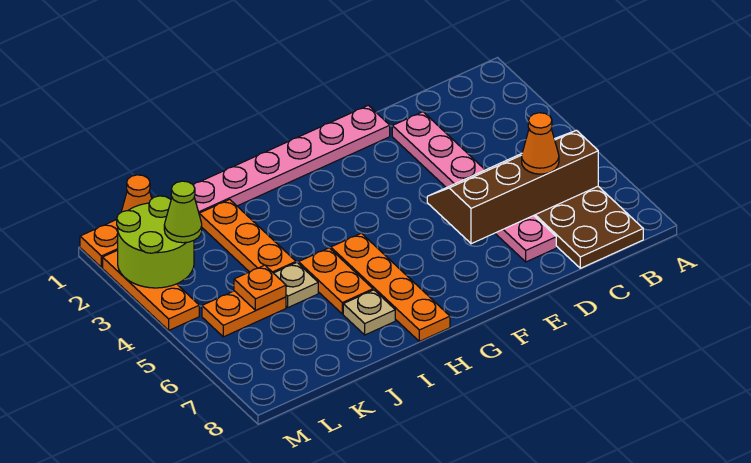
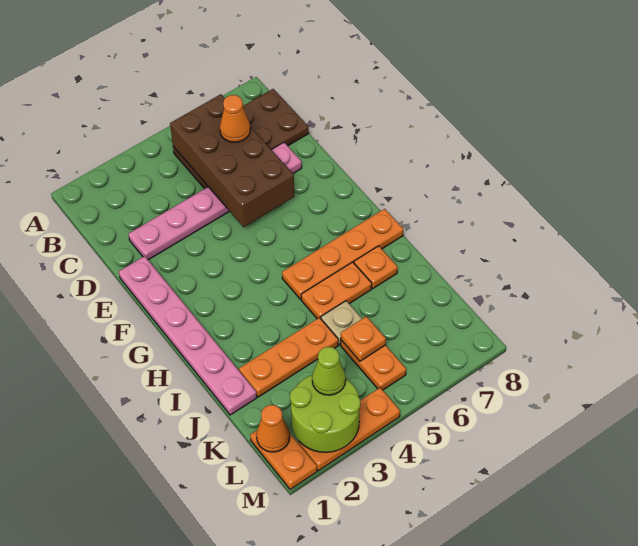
brown slope B5:E6 level 2 top 6 -> brown brick B5:E6 level 2
tan plate I7 level 1 -> orange plate I7 level 1

